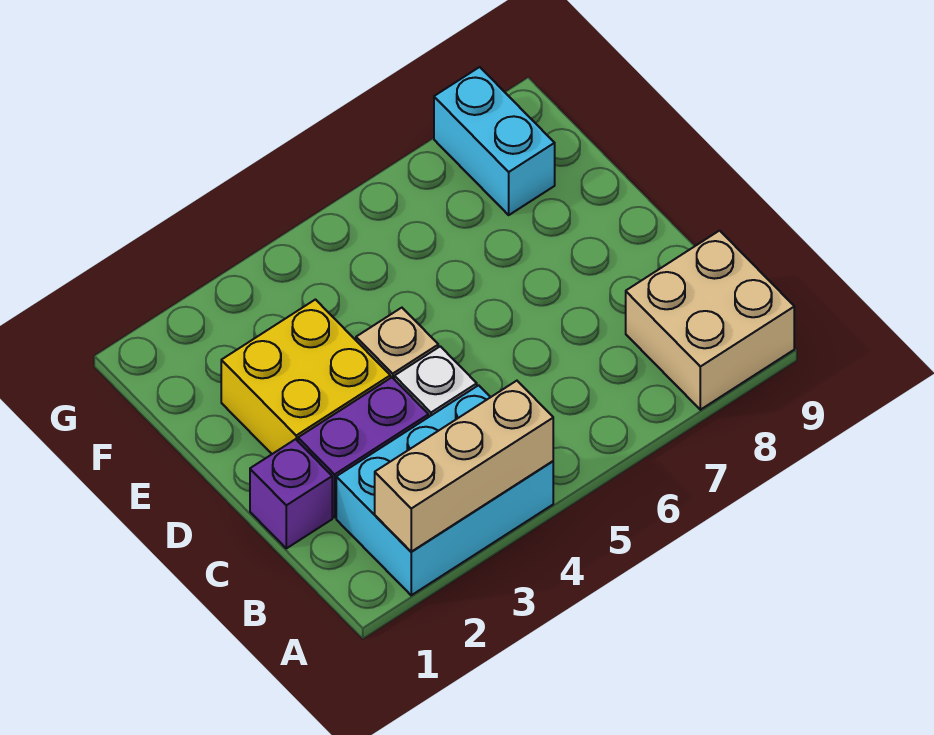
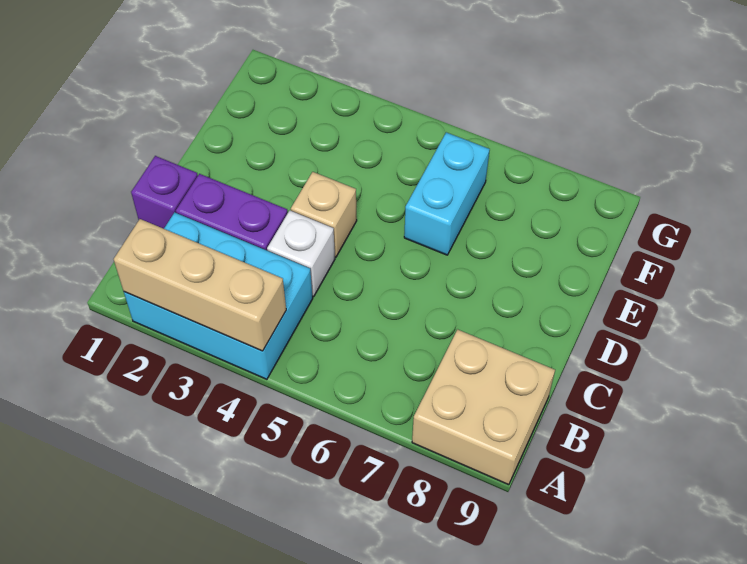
yellow brick D2:E3 level 1 -> none
cyan brick F8:G8 level 1 -> cyan brick E6:F6 level 1

